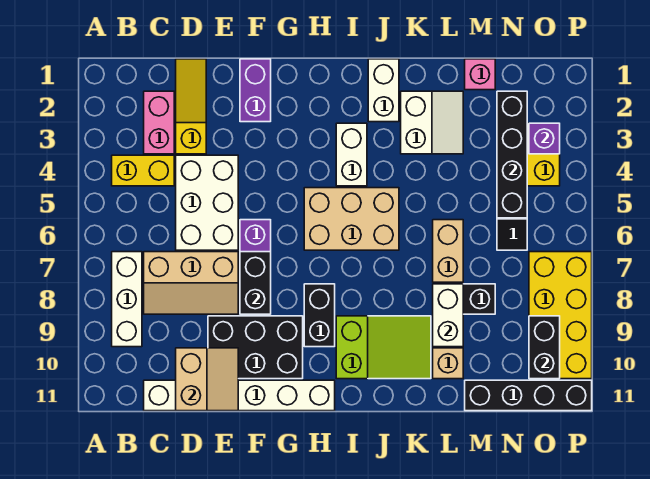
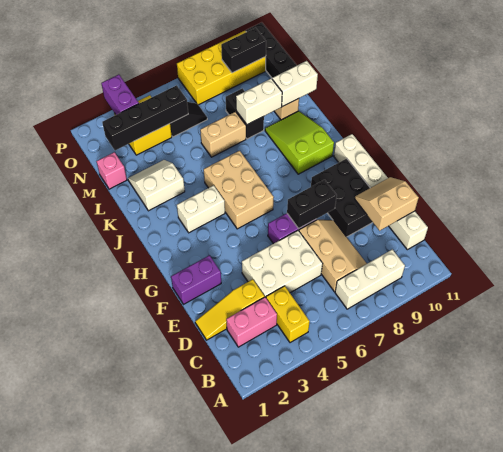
black brick H8:H9 level 1 -> none
white brick J1:J2 level 1 -> white brick L10:L11 level 2
purple brick O3 level 2 -> purple brick O3:P3 level 2

